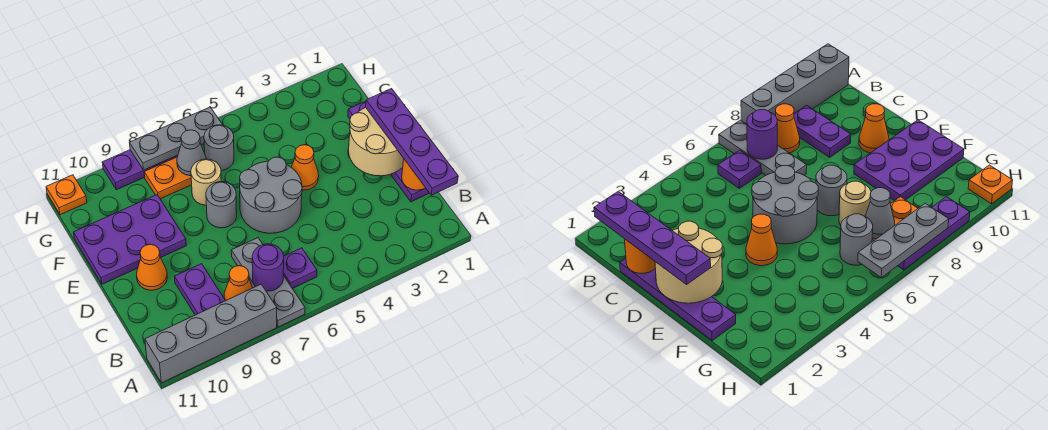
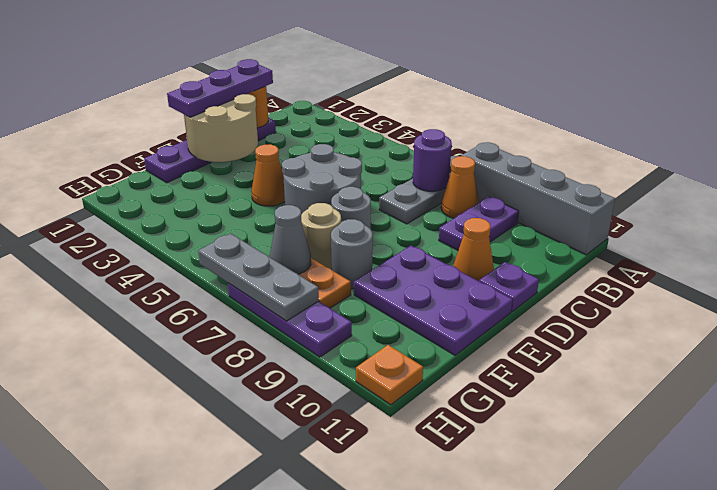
purple plate B1:E1 level 3 -> purple plate C1:E1 level 3
purple plate B6 level 1 -> purple plate D11 level 1
grey round brick G6 level 1 -> grey round brick F8 level 1

